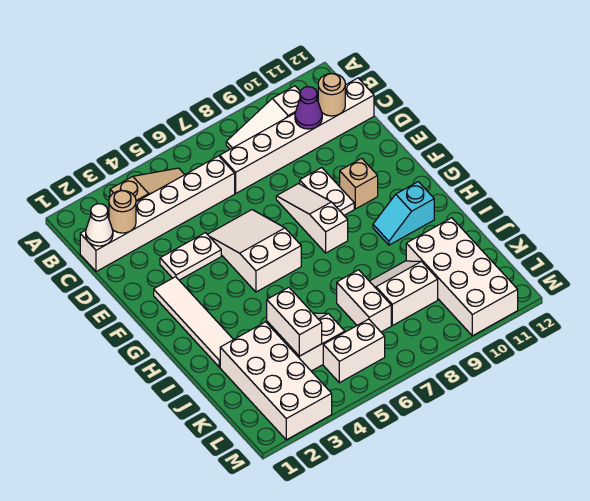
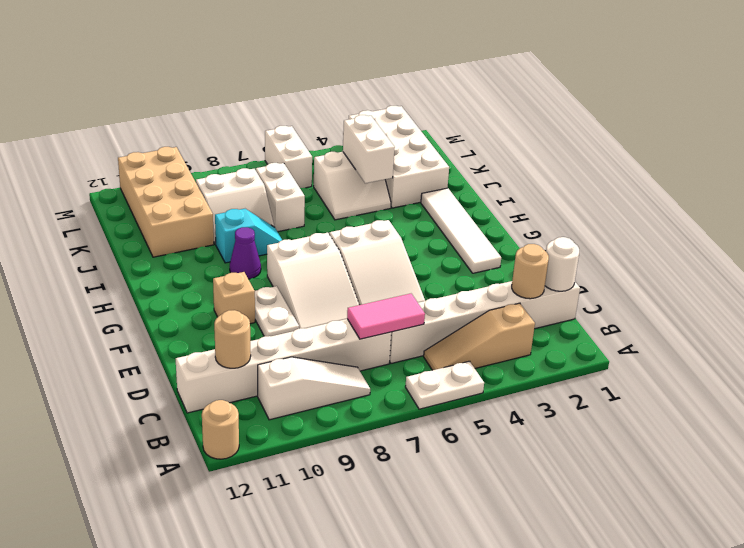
none -> tan round brick A12 level 1
white cone C1 level 2 -> white round brick C1 level 2
none -> pink tile C6:C7 level 2
purple cone C10 level 2 -> purple cone H9 level 1
white plate E3:E4 level 1 -> white plate A5:A6 level 1
white slope E8:G8 level 1 top G -> white slope E7:G8 level 1 top G
cyan slope H10:H11 level 1 top 11 -> cyan slope I8:I9 level 1 top 9
white brick J10:M11 level 1 -> tan brick J10:M11 level 1
white brick L5:L6 level 1 -> white brick L6:M6 level 1

